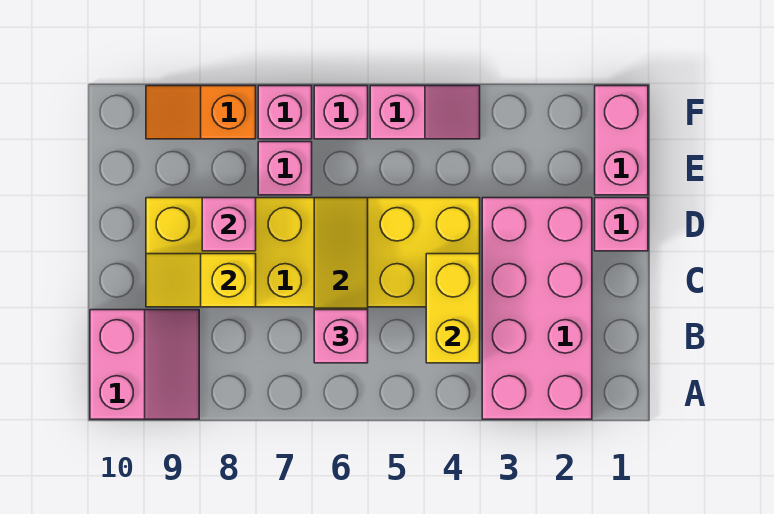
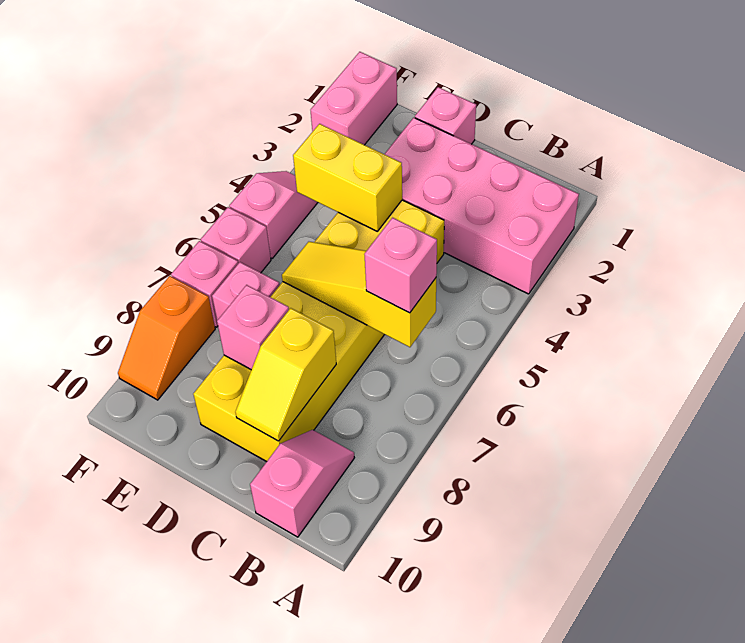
pink slope A9:B10 level 1 top 10 -> pink slope B9:B10 level 1 top 10
yellow brick B4:C4 level 2 -> yellow brick D4:E4 level 2
pink brick E1:F1 level 1 -> pink brick F1:F2 level 1

